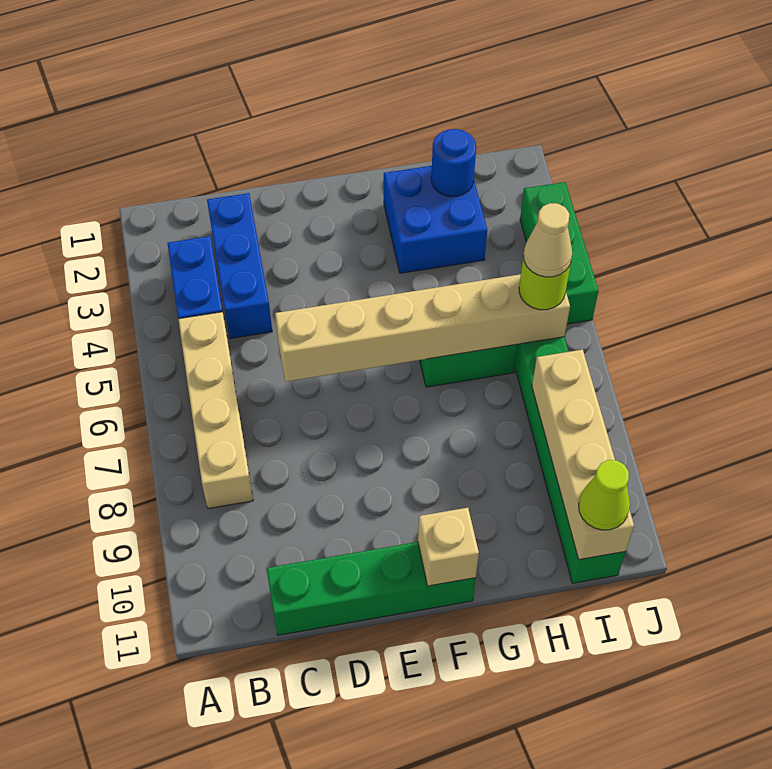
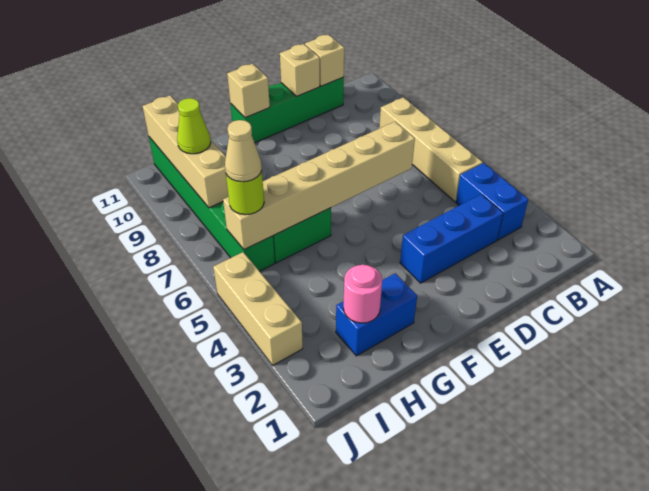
blue brick C2:C4 level 1 -> blue brick C3:E3 level 1
none -> tan brick C11 level 2
none -> tan brick D11 level 2
blue brick G2:H3 level 1 -> blue brick G2:H2 level 1
blue round brick H2 level 2 -> pink round brick H2 level 2
lime cone I11 level 3 -> lime cone I9 level 3
green brick J3:J5 level 1 -> tan brick J3:J5 level 1

